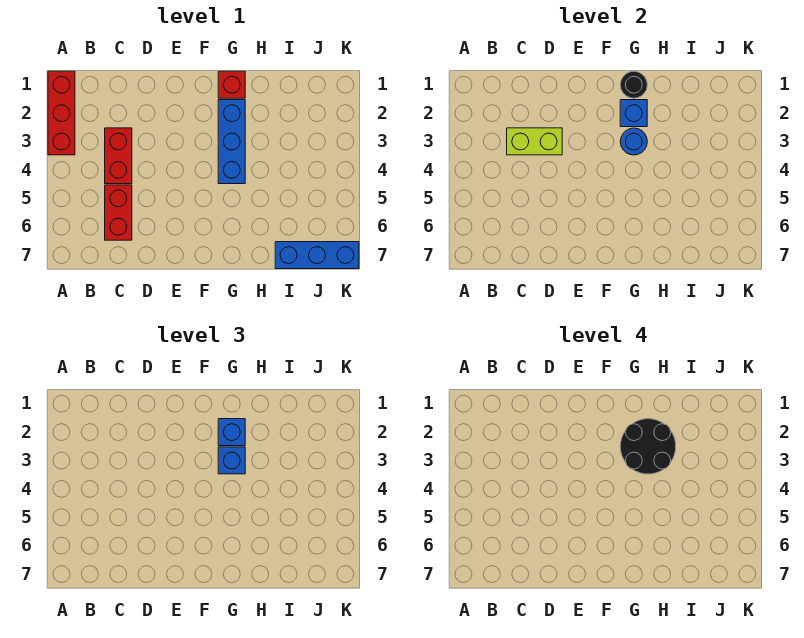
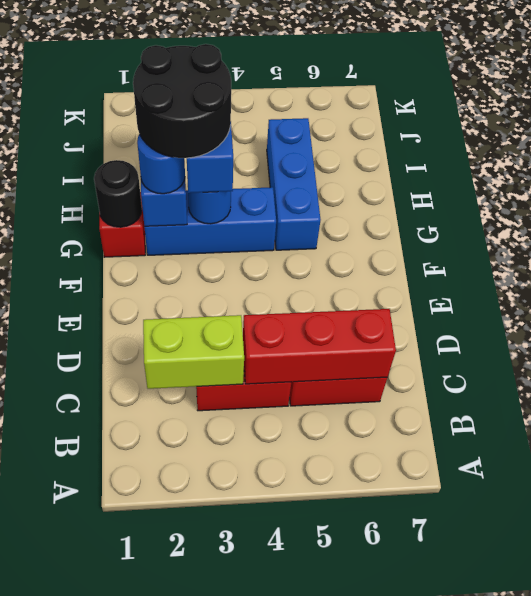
red brick A1:A3 level 1 -> red brick C4:C6 level 2
lime brick C3:D3 level 2 -> lime brick C2:C3 level 2
blue brick G2 level 3 -> blue round brick G2 level 3
blue brick I7:K7 level 1 -> blue brick G5:I5 level 1

